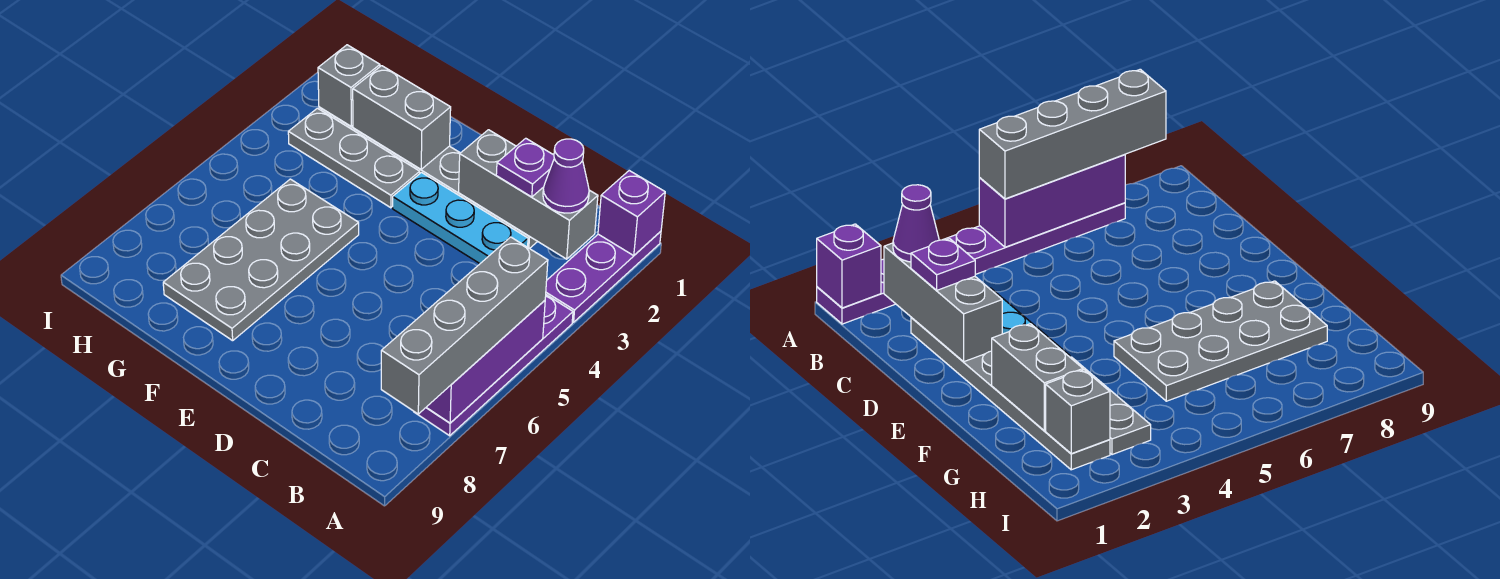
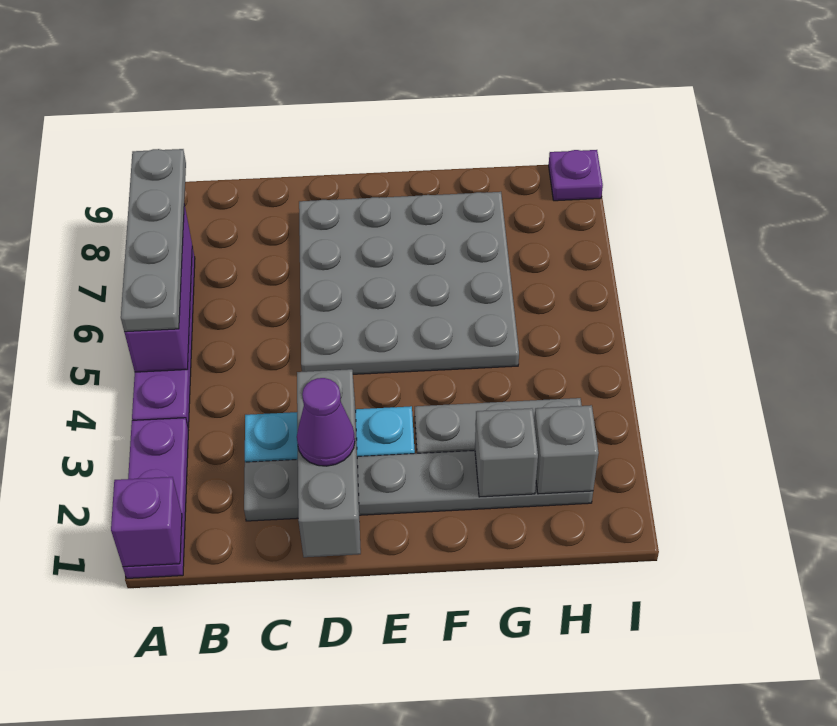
grey brick A5:A8 level 3 -> grey plate A5:A8 level 3
grey brick B2:D2 level 2 -> grey brick D1:D3 level 2
purple cone B2 level 3 -> purple cone D2 level 3
purple plate C2 level 3 -> purple plate I9 level 1
grey brick F2:G2 level 2 -> grey brick G2 level 2
grey plate F5:G8 level 1 -> grey plate D5:G8 level 1

